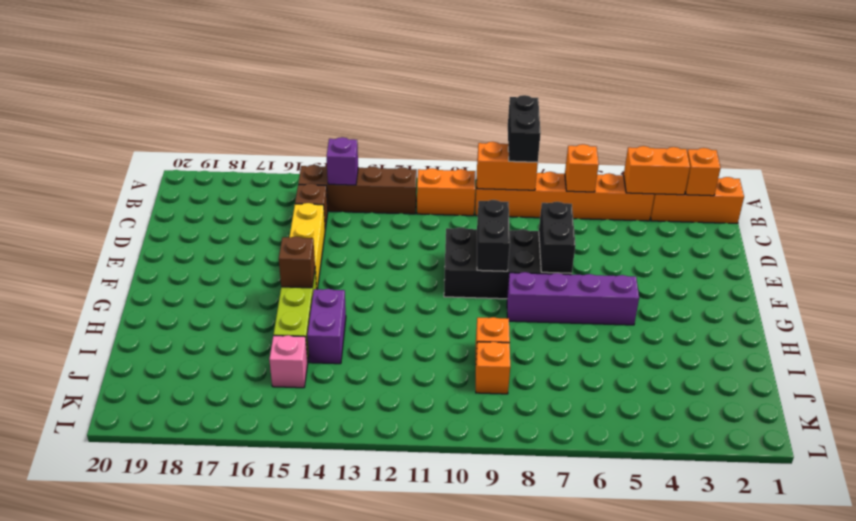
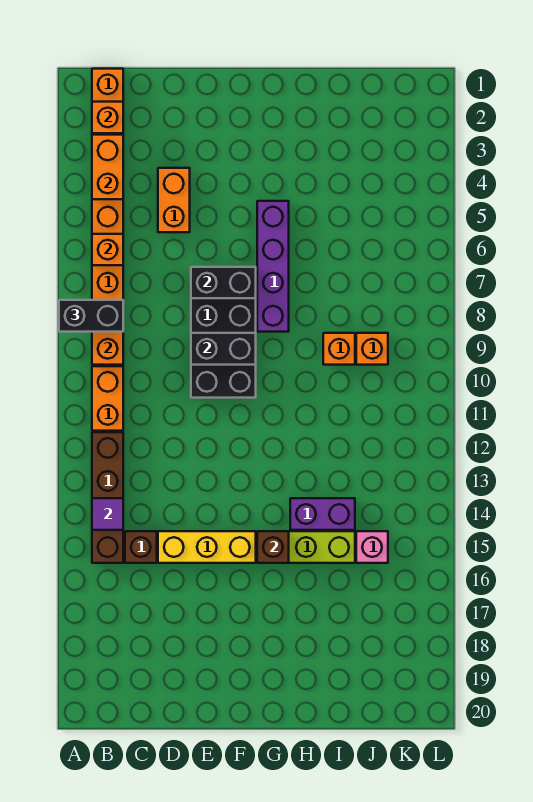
purple brick B14 level 2 -> purple tile B14 level 2
none -> orange brick D4:D5 level 1

